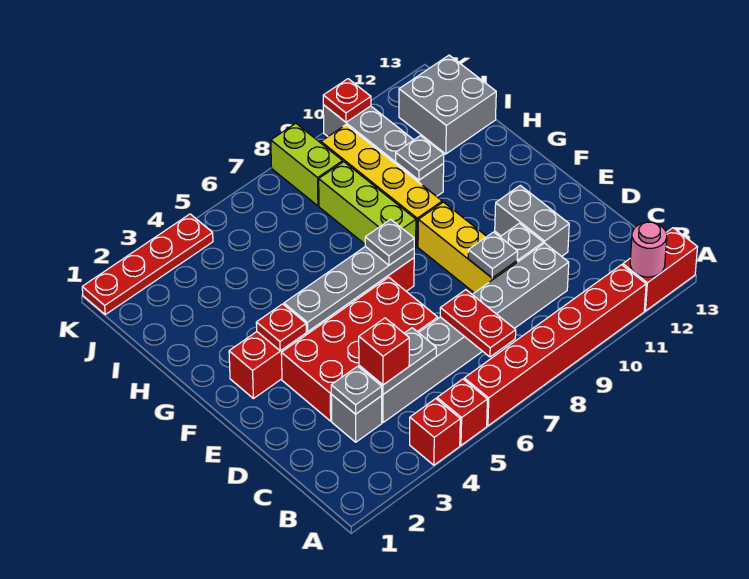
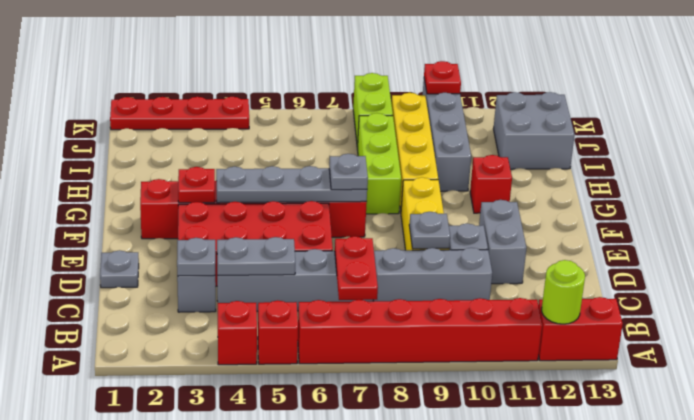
pink round brick A12 level 2 -> lime round brick A12 level 2
red brick C4 level 3 -> red brick G11 level 1
grey plate H10 level 2 -> grey plate D1 level 1

